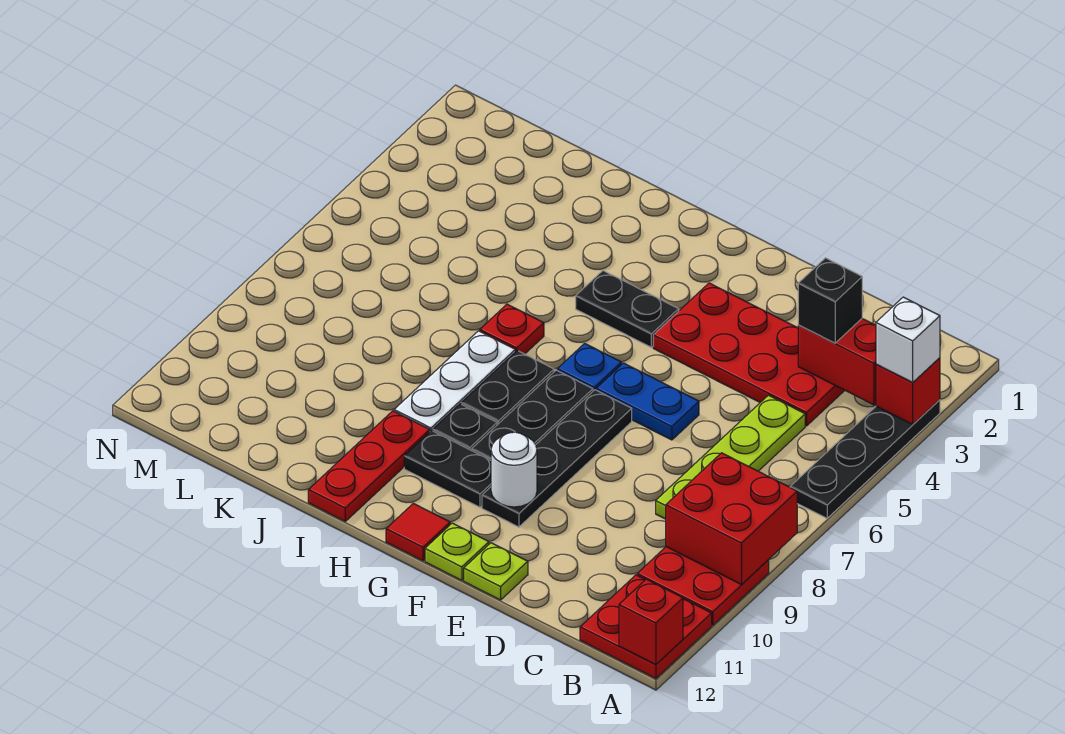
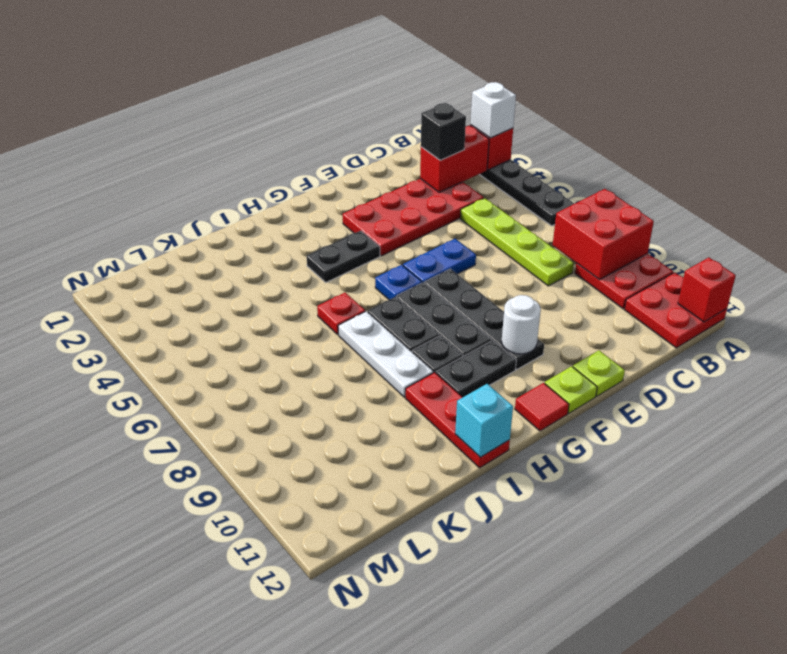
none -> cyan brick I12 level 2

